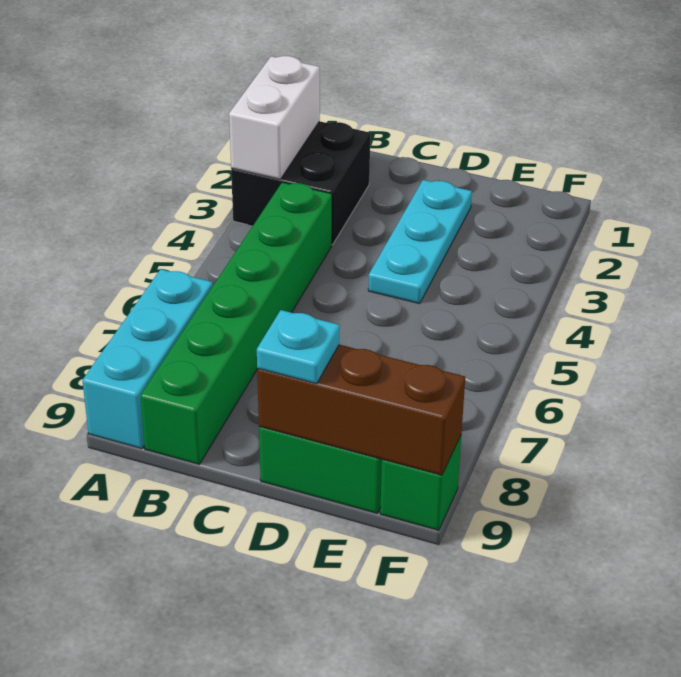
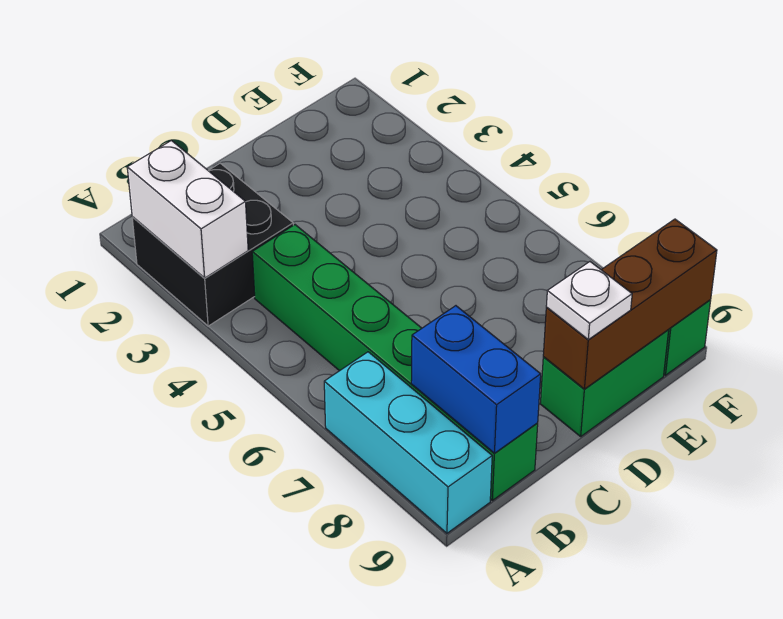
none -> blue brick B8:B9 level 2
cyan plate D2:D4 level 1 -> none
cyan plate D9 level 3 -> white plate D9 level 3

